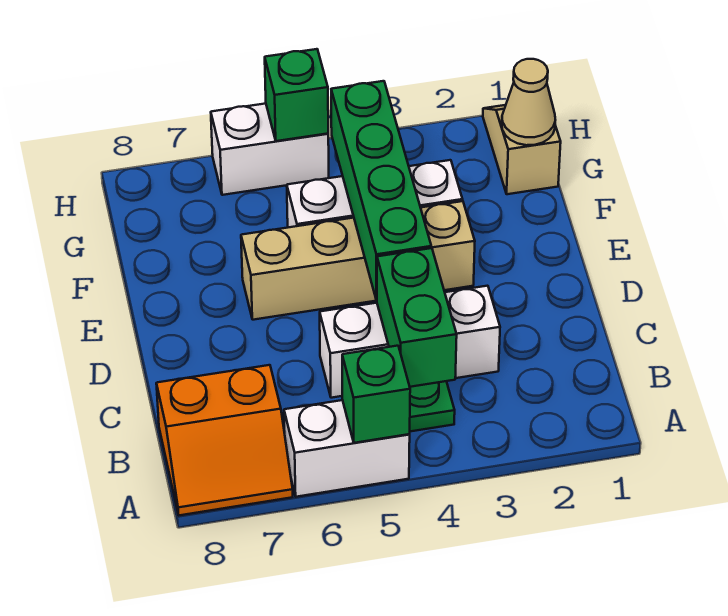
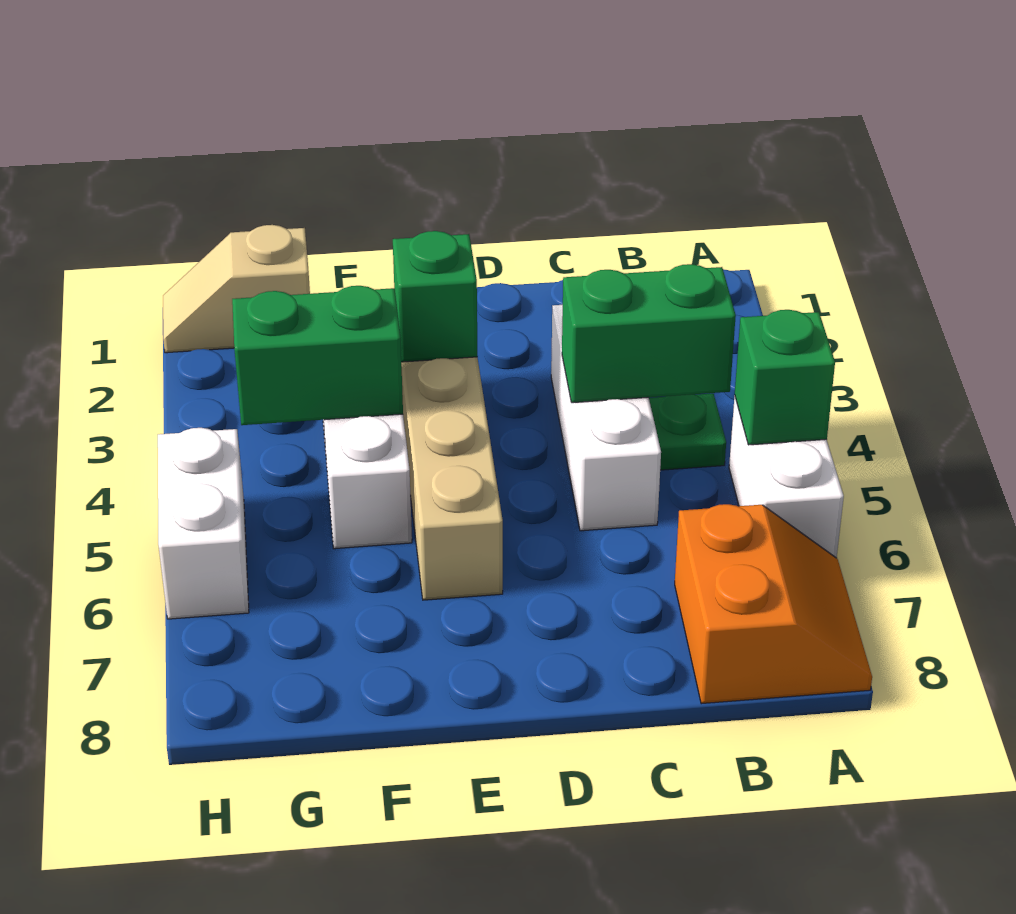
green brick D4:G4 level 2 -> green brick F4:G4 level 2
tan cone G1 level 2 -> none
green brick H5 level 2 -> green brick E3 level 2

